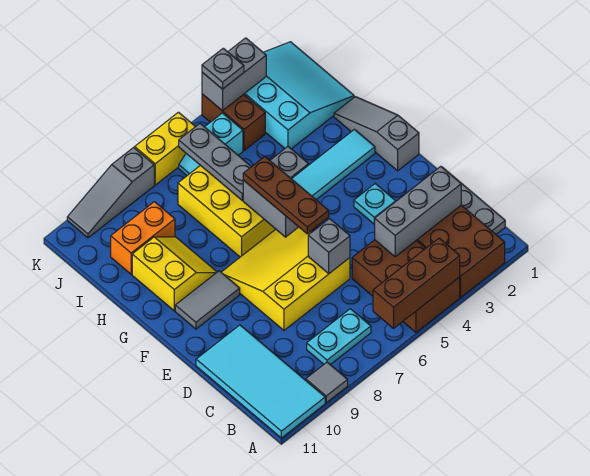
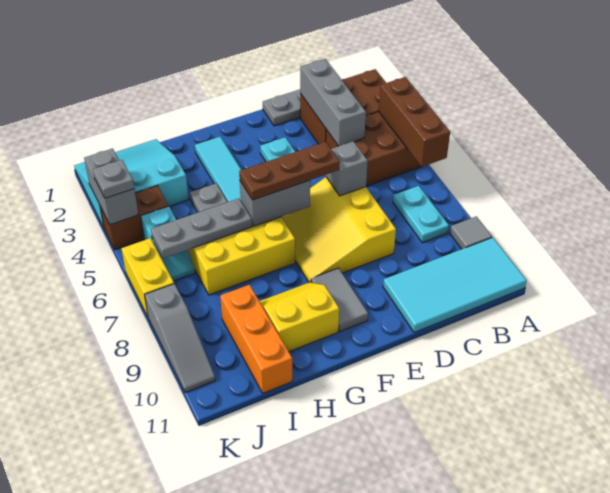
grey slope F1:H1 level 1 top F -> none
orange brick I9:I10 level 1 -> orange brick I9:I11 level 1

